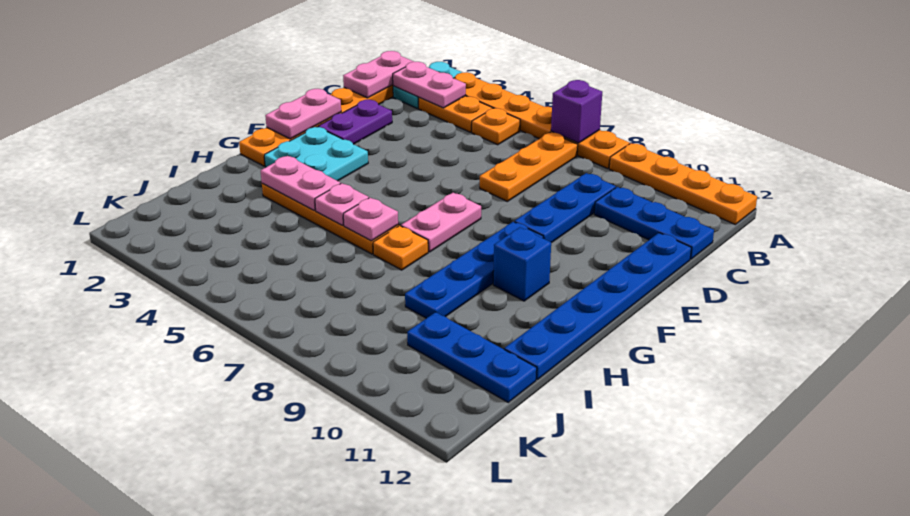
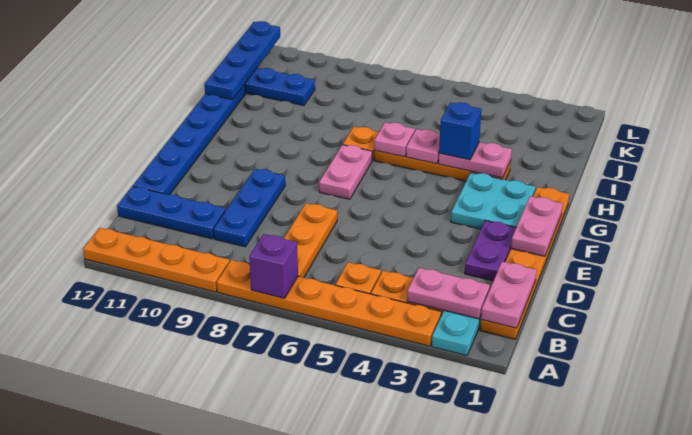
blue plate F9:I9 level 1 -> blue plate I12:L12 level 2
blue brick G10 level 1 -> blue brick H4 level 3

